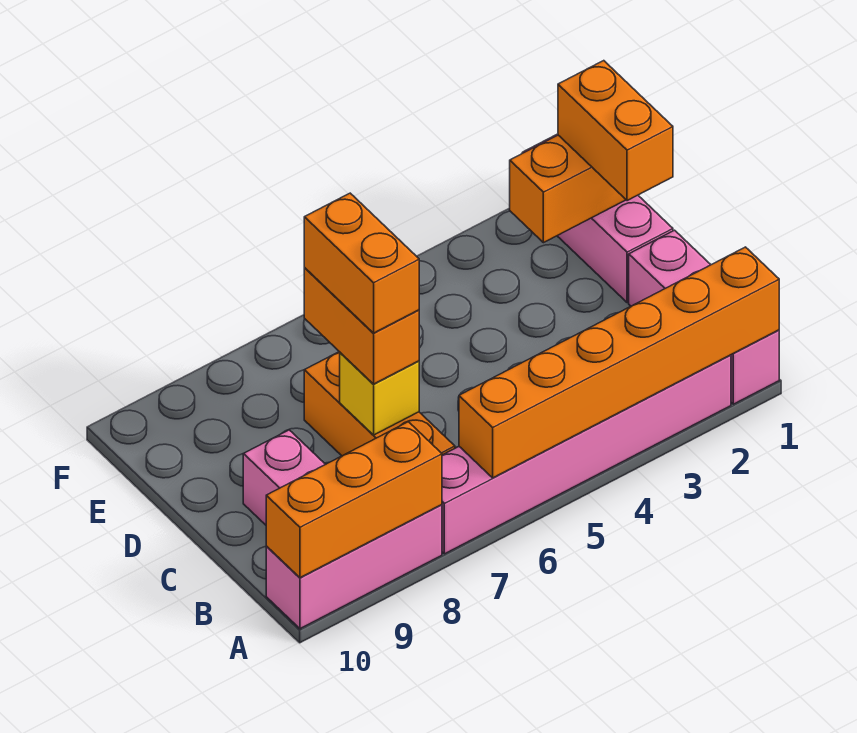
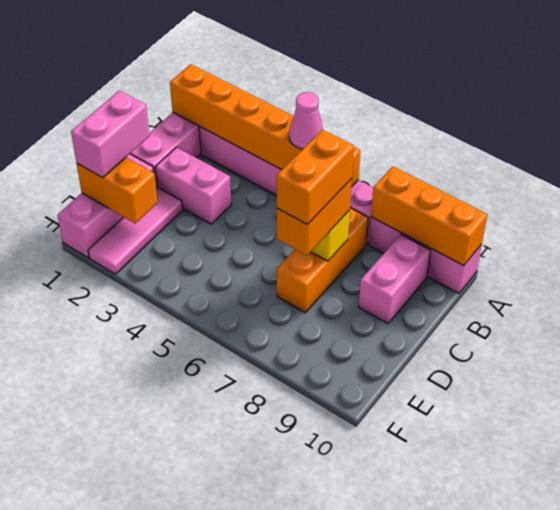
none -> pink cone A5 level 3
none -> pink brick C2:C3 level 1
orange brick D1:E1 level 3 -> pink brick D1:E1 level 3
none -> pink tile D2:F2 level 1

